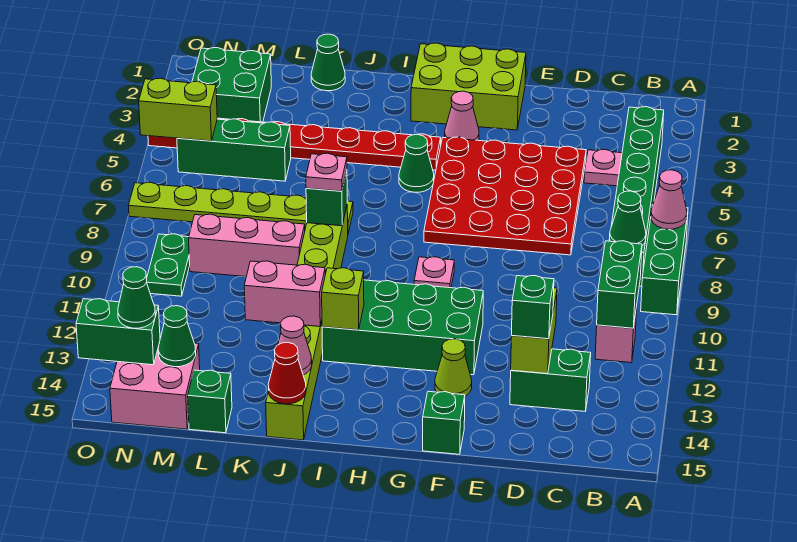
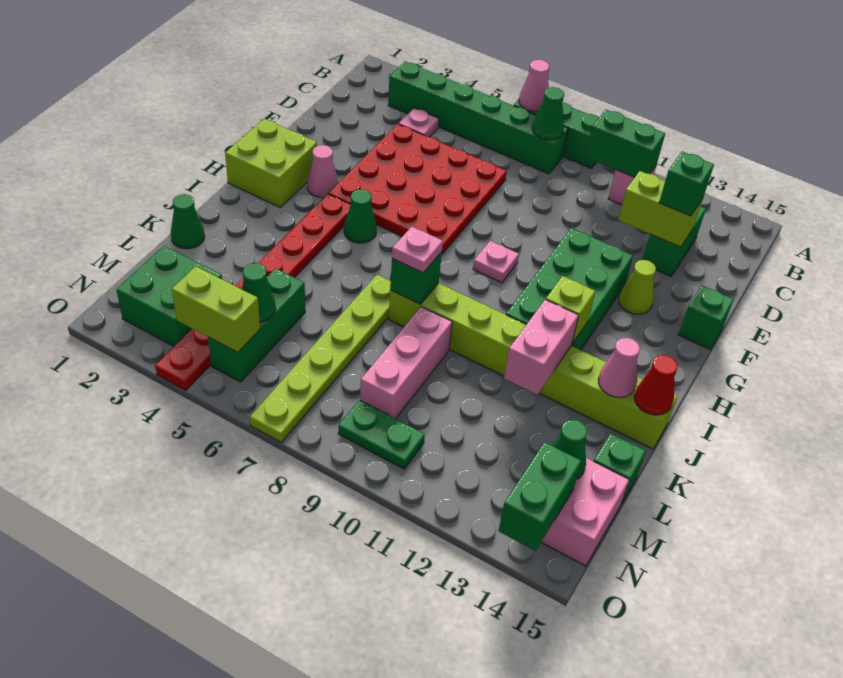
lime brick F1:H2 level 1 -> lime brick G1:H2 level 1
lime brick N5:O5 level 2 -> lime brick N4:N5 level 2
green cone N14 level 3 -> green cone M5 level 2

